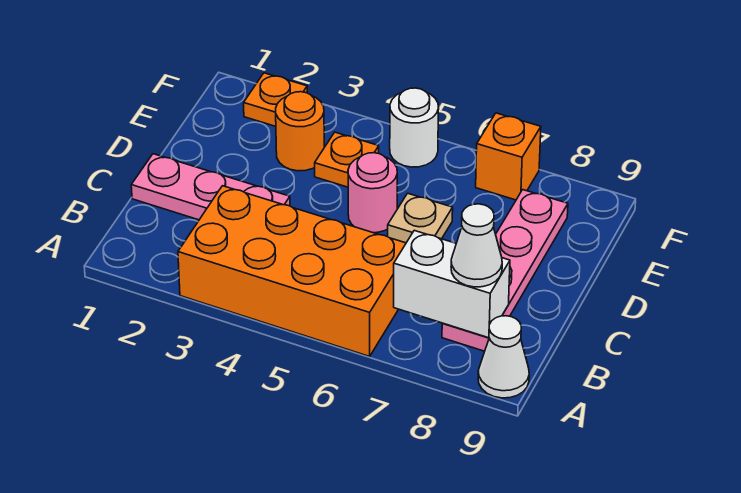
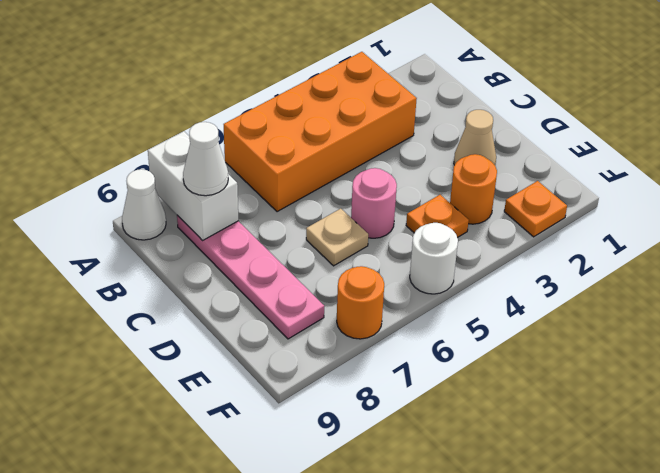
white brick B7:B8 level 2 -> white brick A8:B8 level 2
pink plate C1:C3 level 1 -> none
none -> tan cone D2 level 1
orange brick F7 level 1 -> orange round brick F7 level 1

